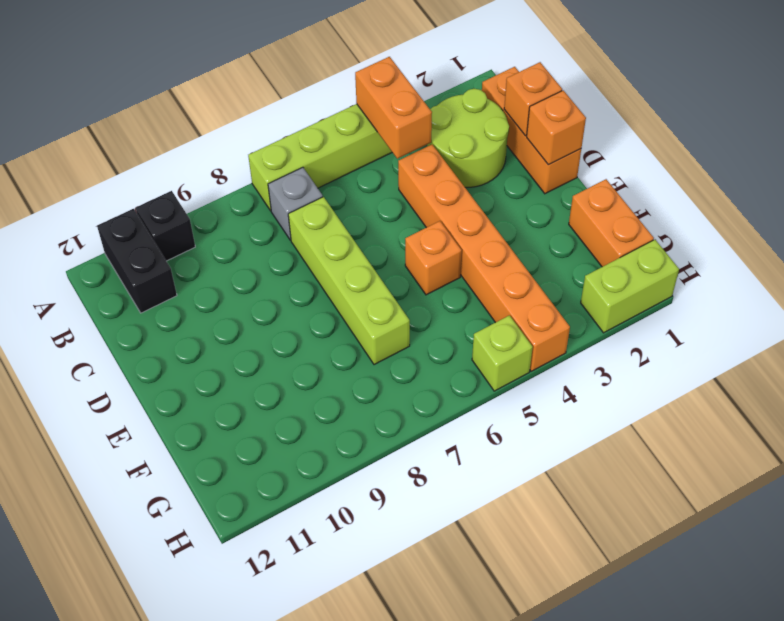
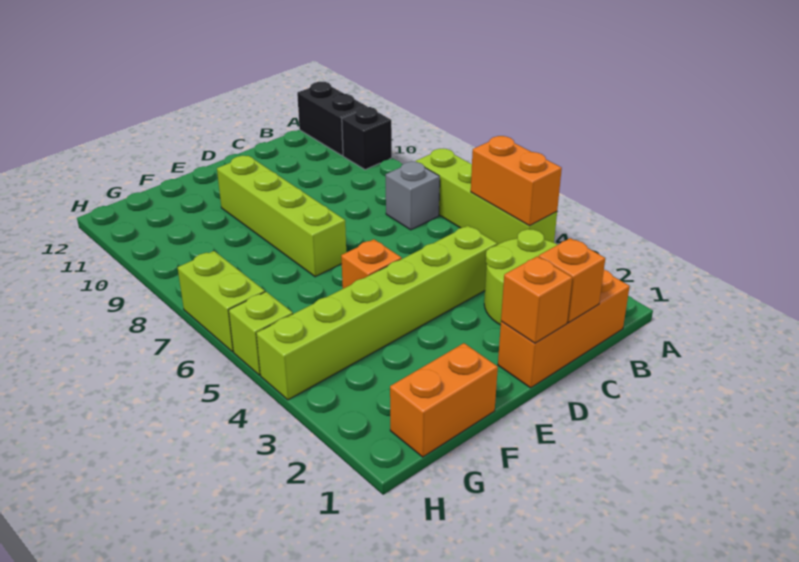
orange brick A4:B4 level 2 -> orange brick A4:A5 level 2
black brick A11:B11 level 1 -> black brick A11:A12 level 1
orange brick C4:H4 level 1 -> lime brick C4:H4 level 1
lime brick C7:F7 level 1 -> lime brick E7:E10 level 1
lime brick H1:H2 level 1 -> lime brick H6:H7 level 1

